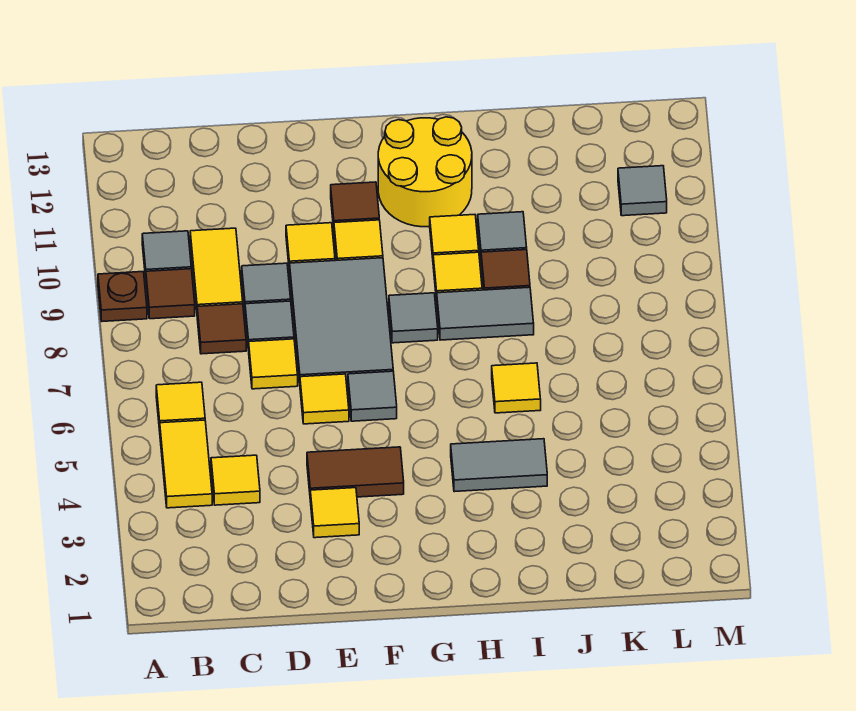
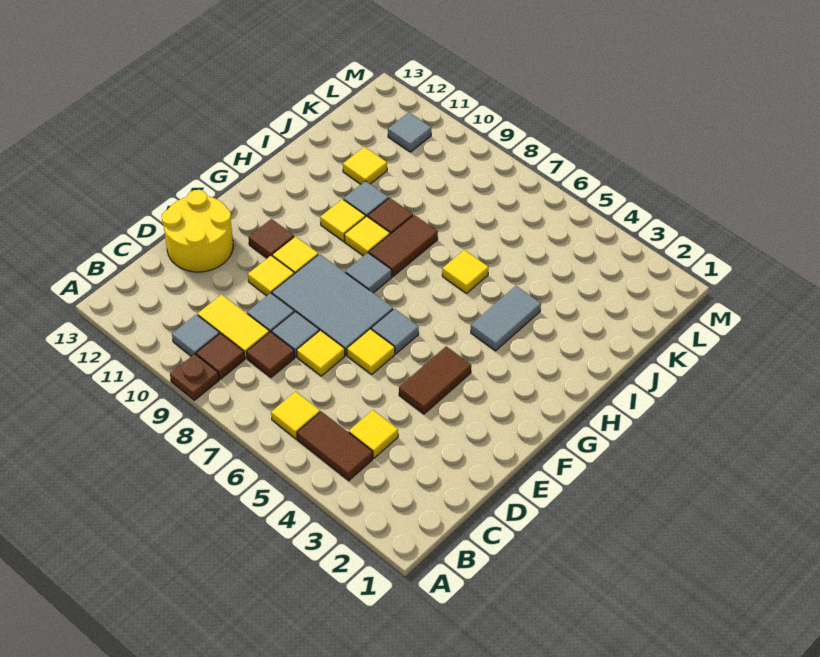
yellow tile B4:B5 level 1 -> brown tile B4:B5 level 1
yellow tile E3 level 1 -> yellow tile J11 level 1
yellow round brick G11:H12 level 1 -> yellow round brick D12:E13 level 1
grey tile H8:I8 level 1 -> brown tile H8:I8 level 1

